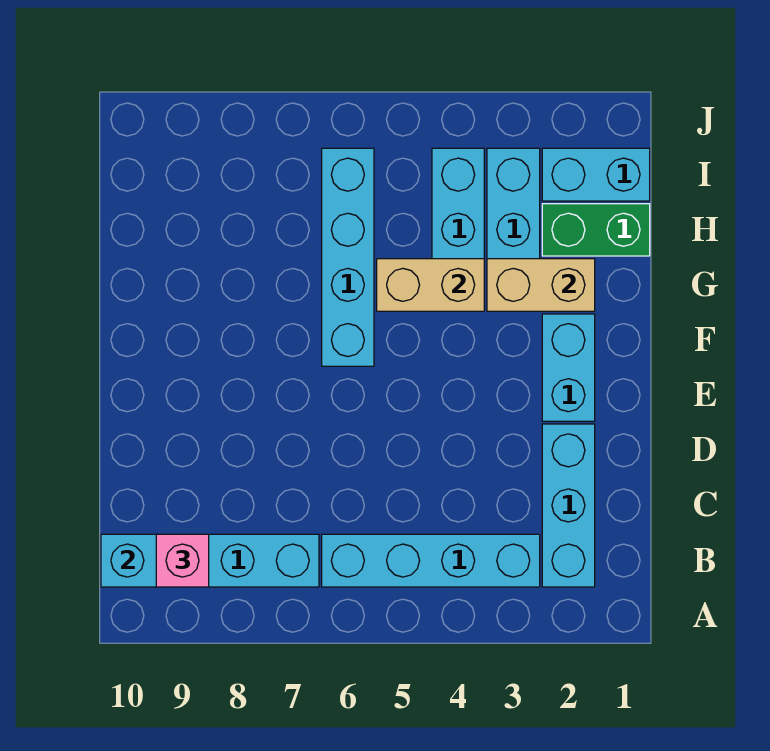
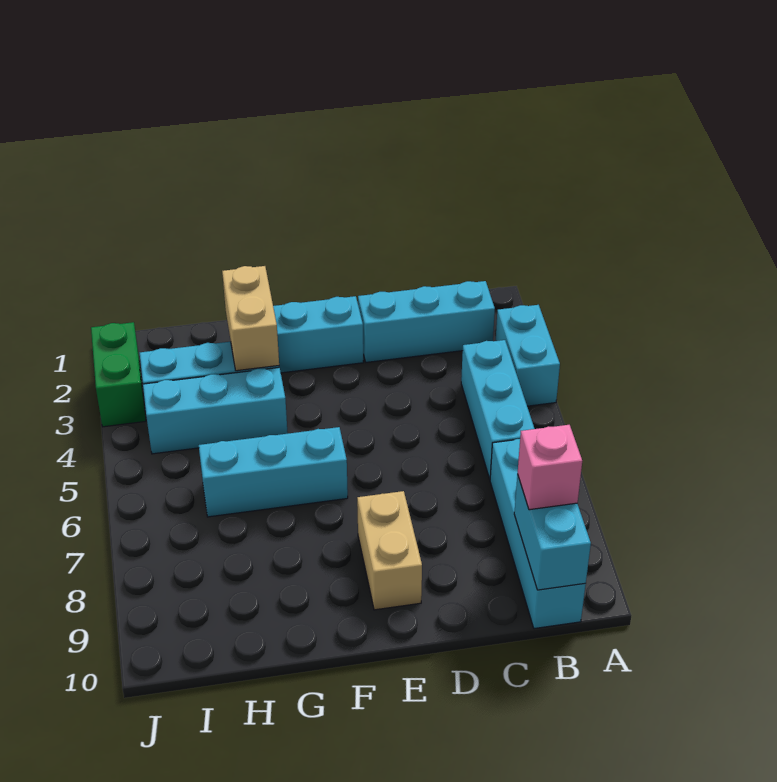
cyan brick B3:B6 level 1 -> cyan brick B4:B6 level 1
cyan brick F6:I6 level 1 -> cyan brick F6:H6 level 1
tan brick G4:G5 level 2 -> tan brick E8:E9 level 1
green brick H1:H2 level 1 -> green brick J2:J3 level 1
cyan brick I1:I2 level 1 -> cyan brick A3:A4 level 1

